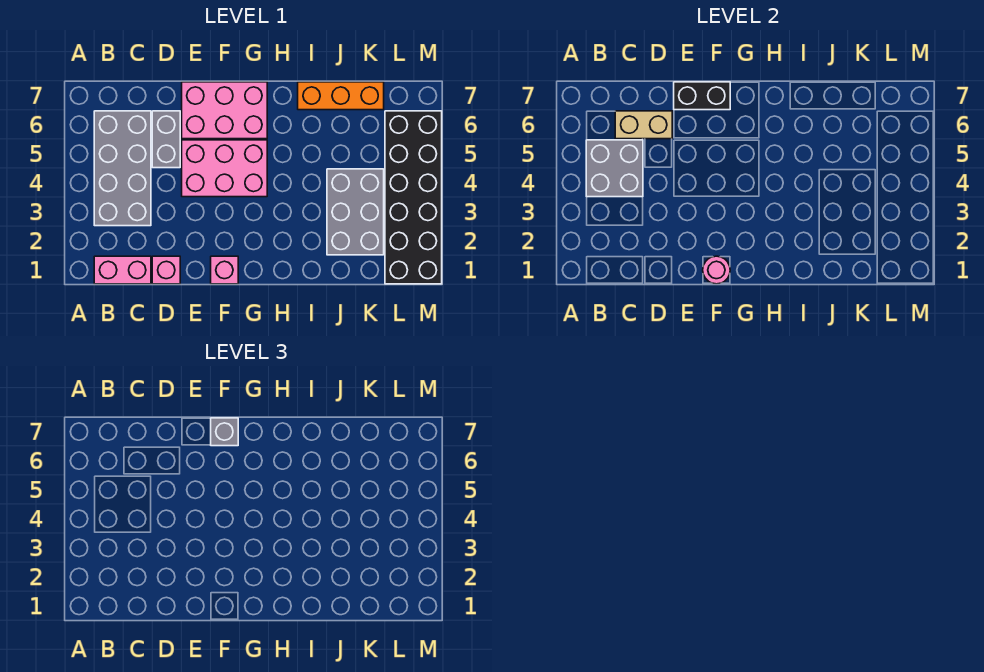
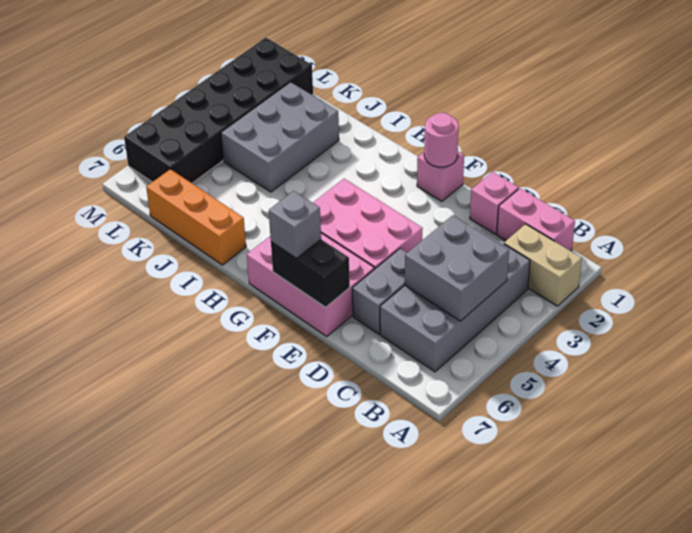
tan brick C6:D6 level 2 -> tan brick A2:B2 level 1

